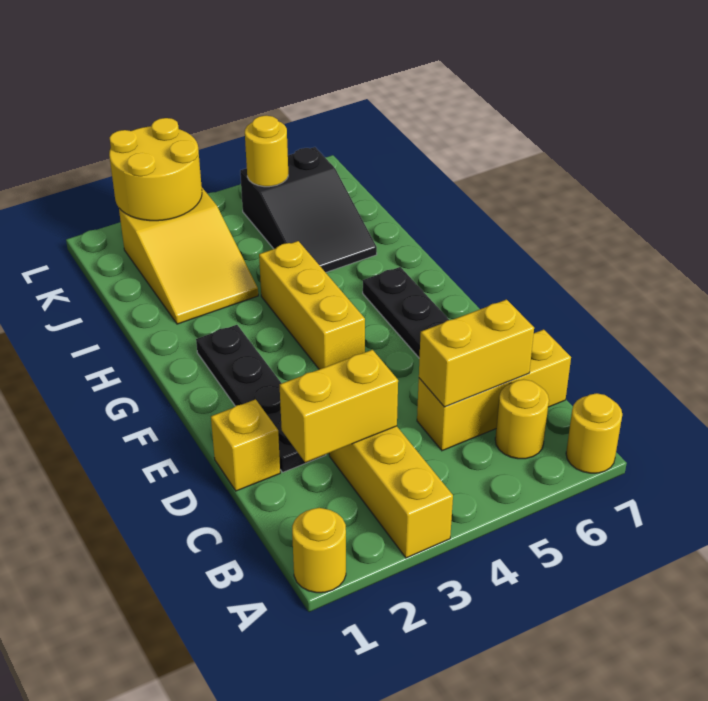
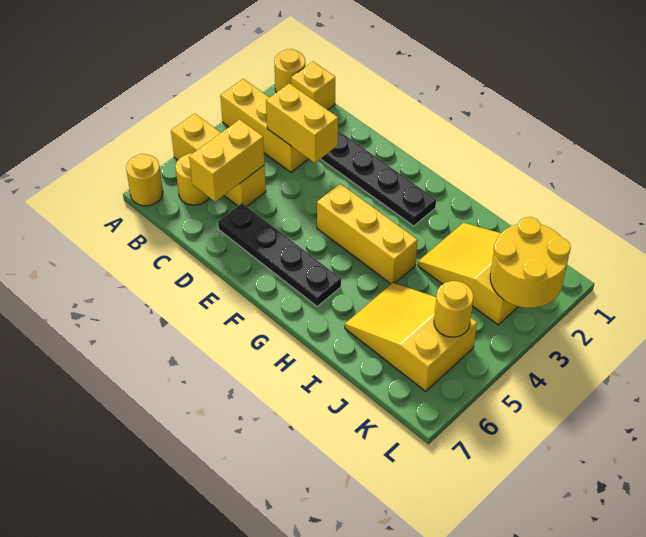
yellow brick C2:C3 level 2 -> yellow brick C3:D3 level 2
yellow brick C5:C7 level 1 -> yellow brick A5:C5 level 1
yellow brick D1 level 1 -> yellow brick B1 level 1
black slope I5:K6 level 1 top K -> yellow slope I5:K6 level 1 top K

